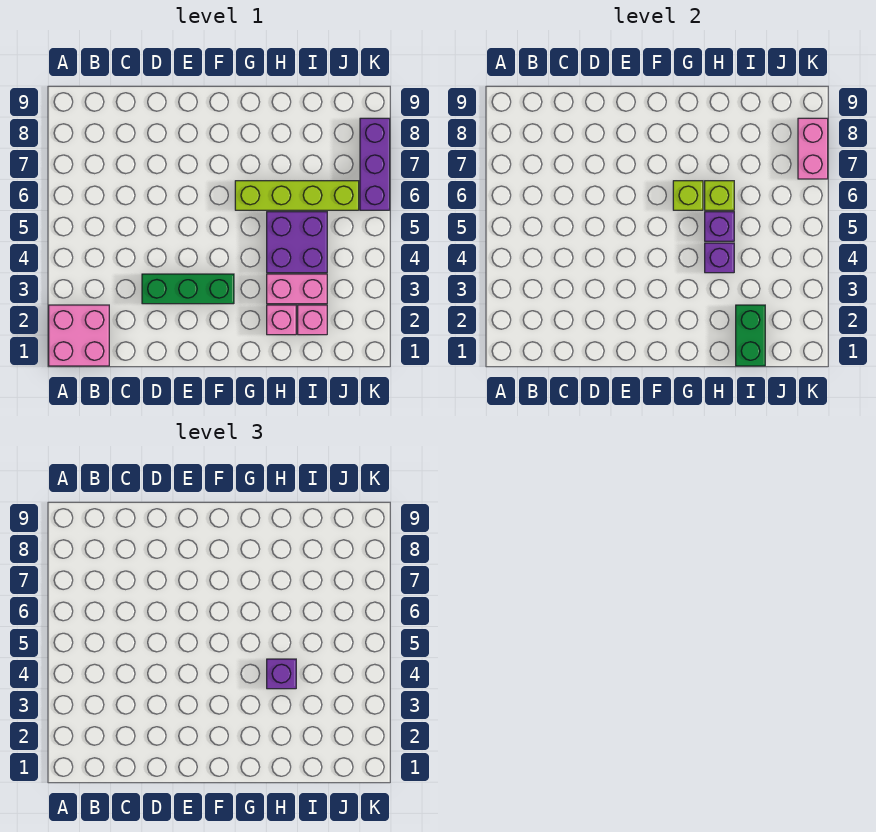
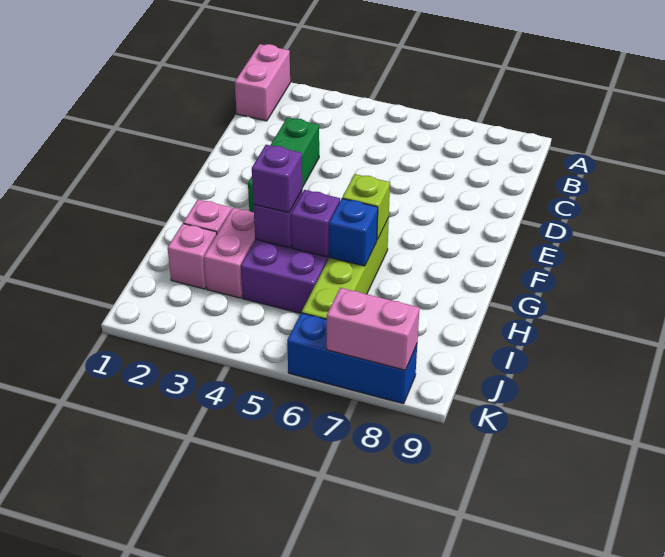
pink brick A1:B2 level 1 -> pink brick A1:B1 level 1
lime brick H6 level 2 -> blue brick H6 level 2
green brick I1:I2 level 2 -> none
purple brick K6:K8 level 1 -> blue brick K6:K8 level 1

